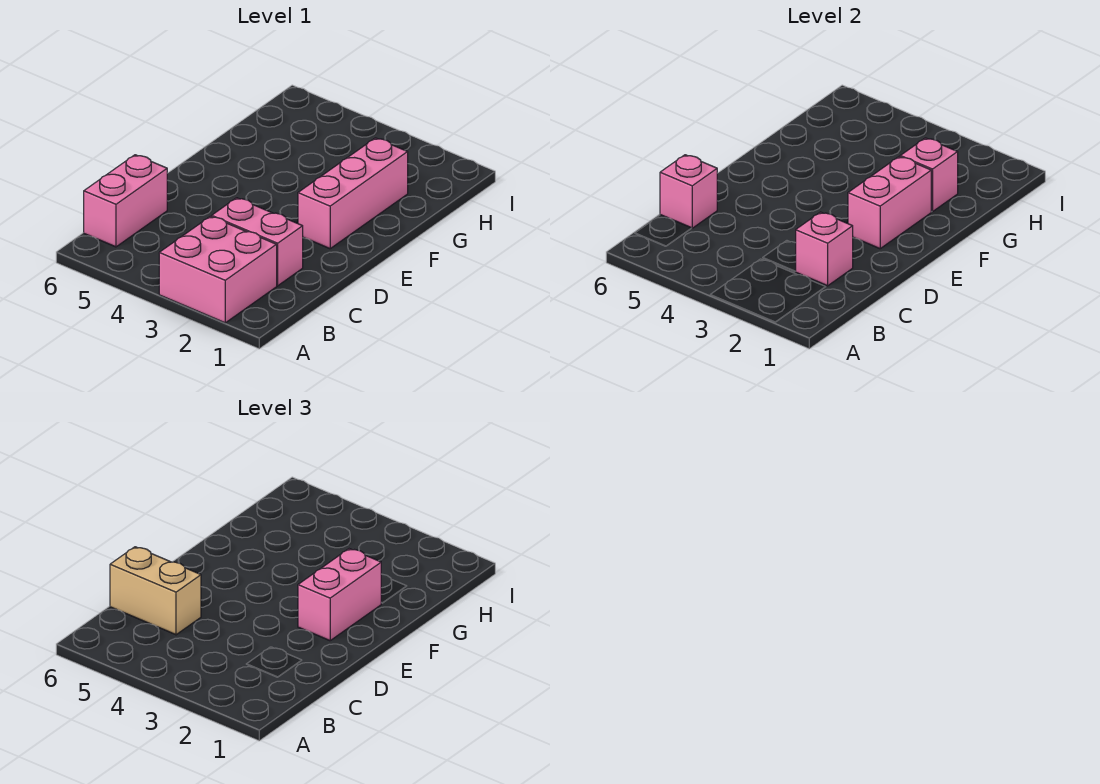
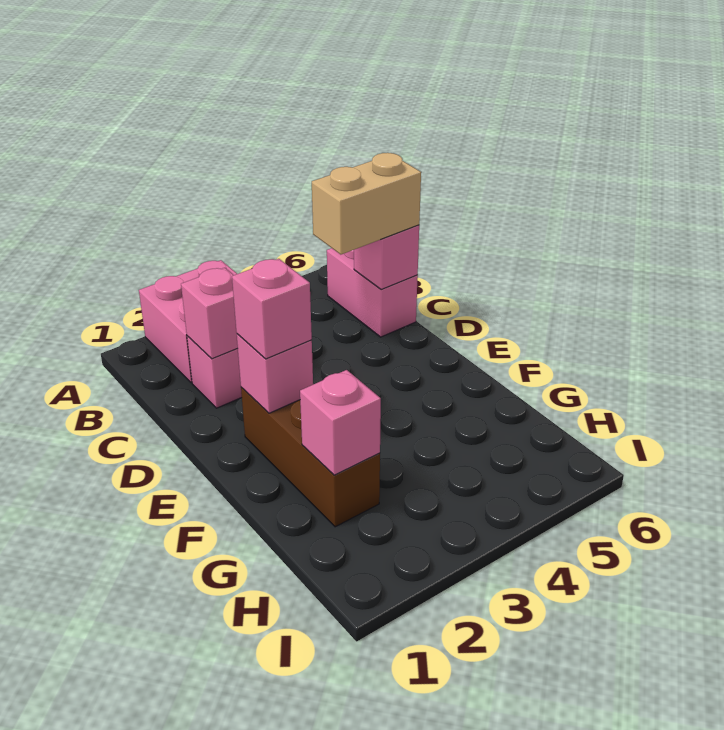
pink brick E2:G2 level 1 -> brown brick E2:G2 level 1
pink brick E2:F2 level 2 -> pink brick E2 level 2
pink brick E2:F2 level 3 -> pink brick E2 level 3

